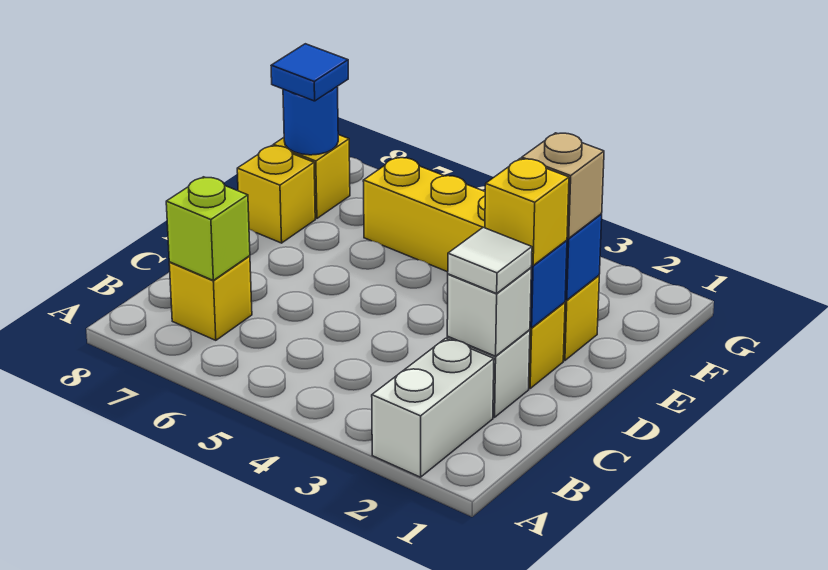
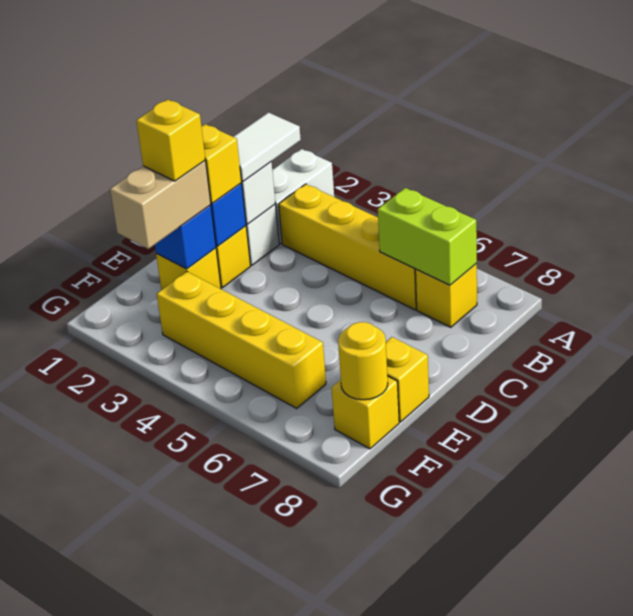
none -> yellow brick B3:B6 level 1
lime brick B7 level 2 -> lime brick B6:B7 level 2
white tile C2 level 3 -> white tile B2:C2 level 3
tan brick E2 level 3 -> tan brick E2:F2 level 3
none -> yellow brick E2 level 4
blue round brick F8 level 2 -> yellow round brick F8 level 2
blue tile F8 level 3 -> none

